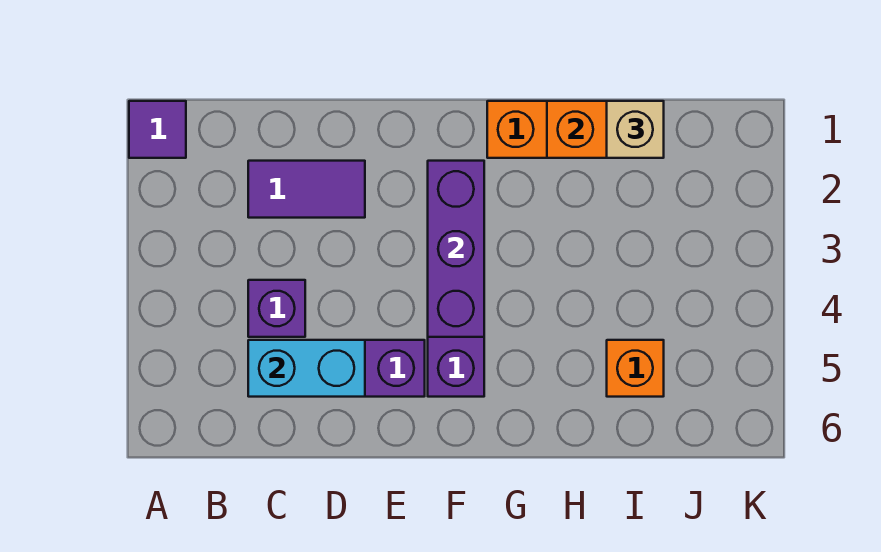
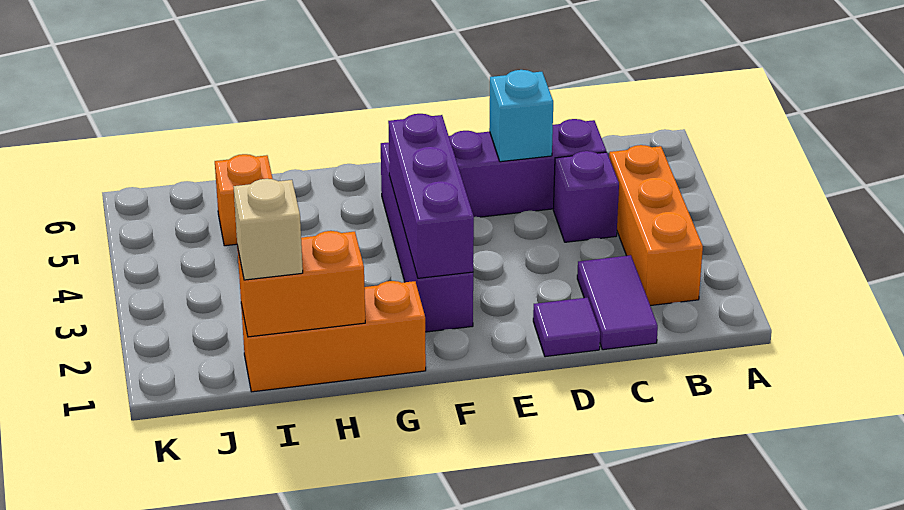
purple tile A1 level 1 -> purple tile D1 level 1
none -> orange brick B2:B4 level 1
purple tile C2:D2 level 1 -> purple tile C1:C2 level 1
cyan brick C5:D5 level 2 -> cyan brick D5 level 2

